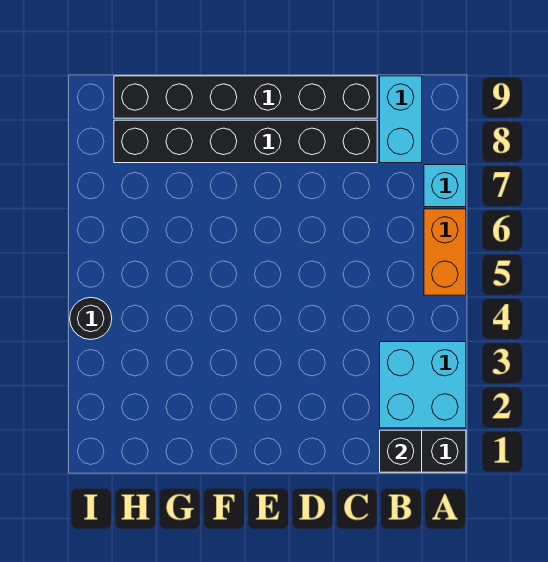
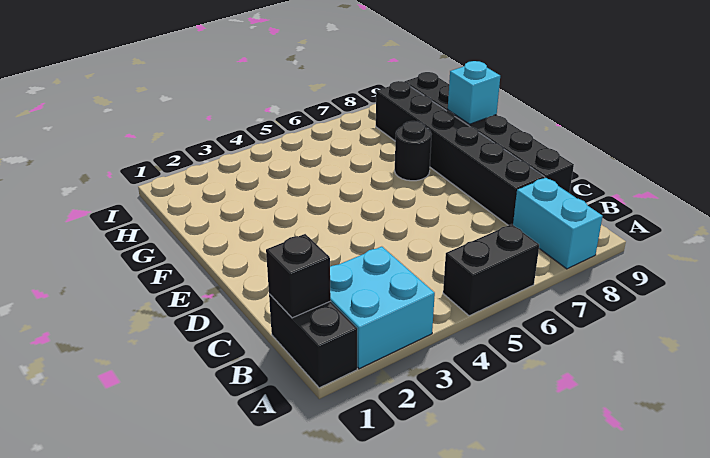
orange brick A5:A6 level 1 -> black brick A5:A6 level 1
cyan brick A7 level 1 -> cyan brick F9 level 2
cyan brick B8:B9 level 1 -> cyan brick A8:B8 level 1
black round brick I4 level 1 -> black round brick F7 level 1

